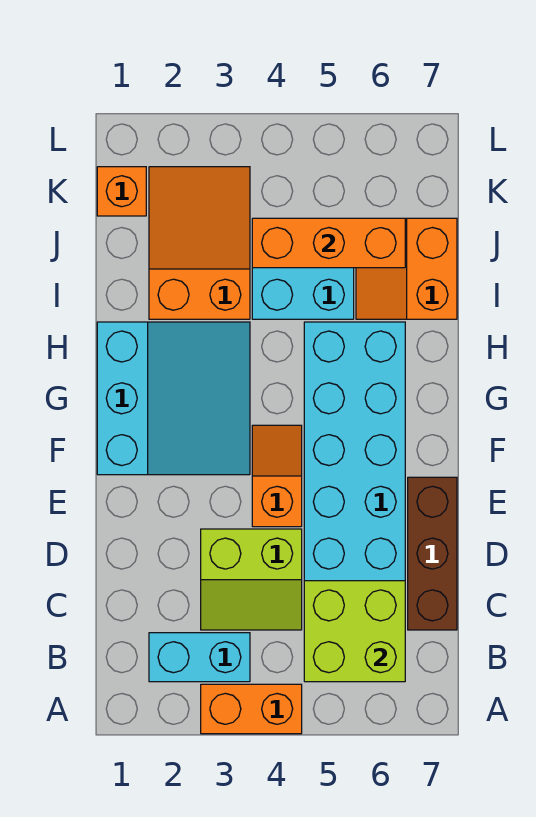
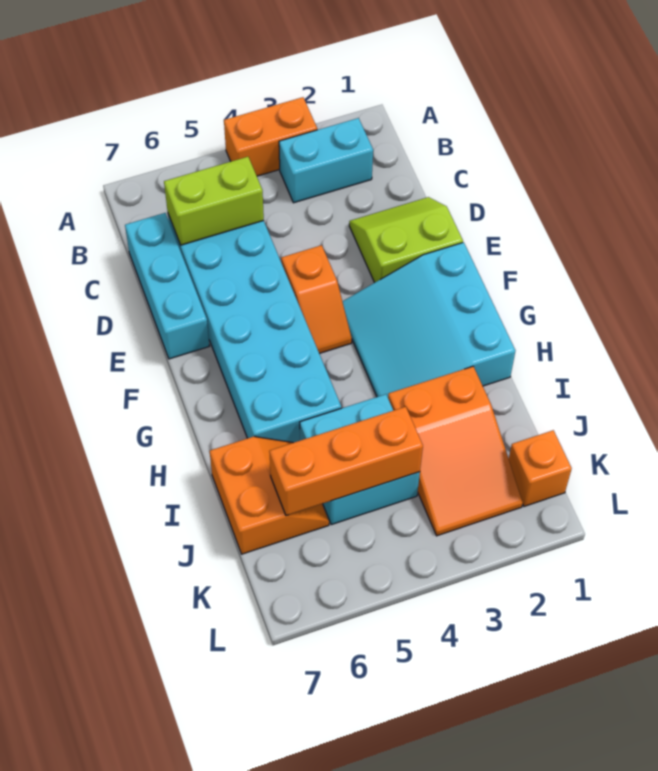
lime brick B5:C6 level 2 -> lime brick C5:C6 level 2
lime slope C3:D4 level 1 top D -> lime slope D1:E2 level 1 top E
brown brick C7:E7 level 1 -> cyan brick C7:E7 level 1

